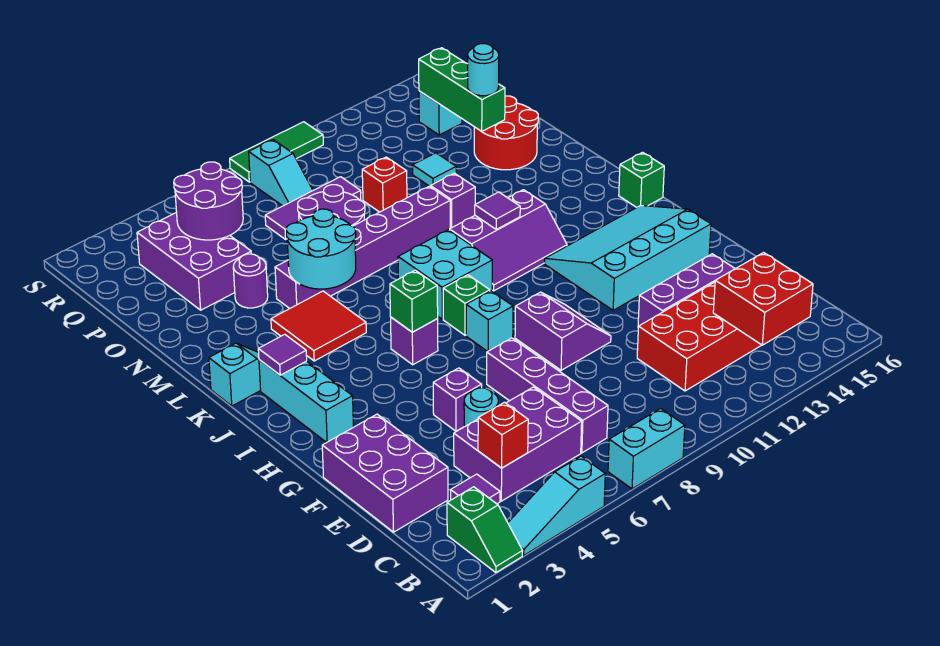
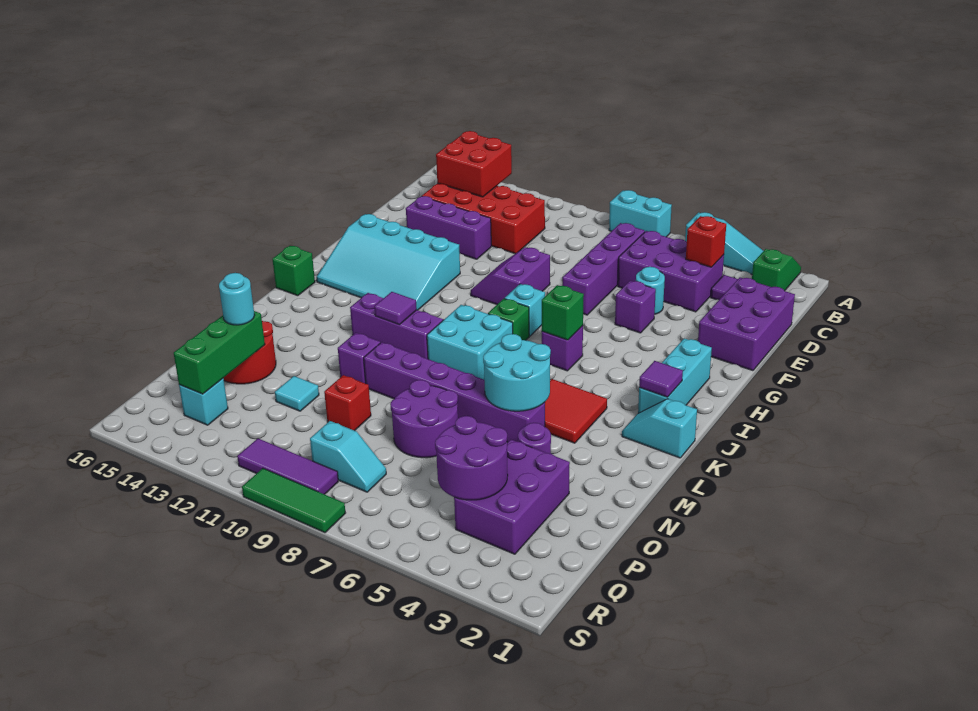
purple tile P7:P9 level 1 -> purple tile R9:R11 level 1
cyan slope Q8:R8 level 1 top R -> cyan slope Q8:Q9 level 1 top 9

